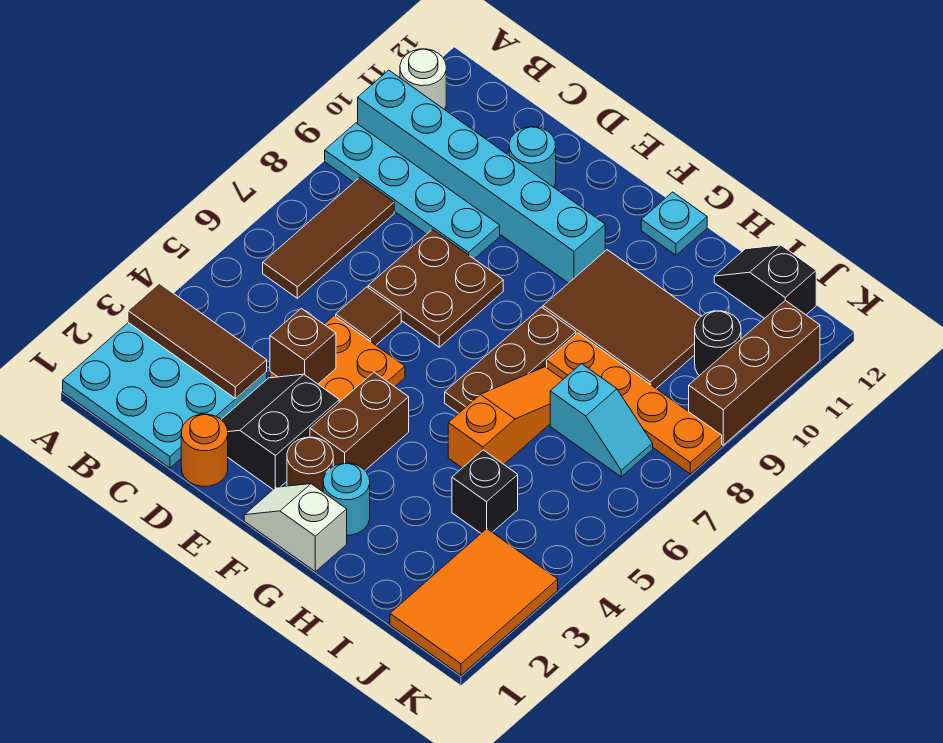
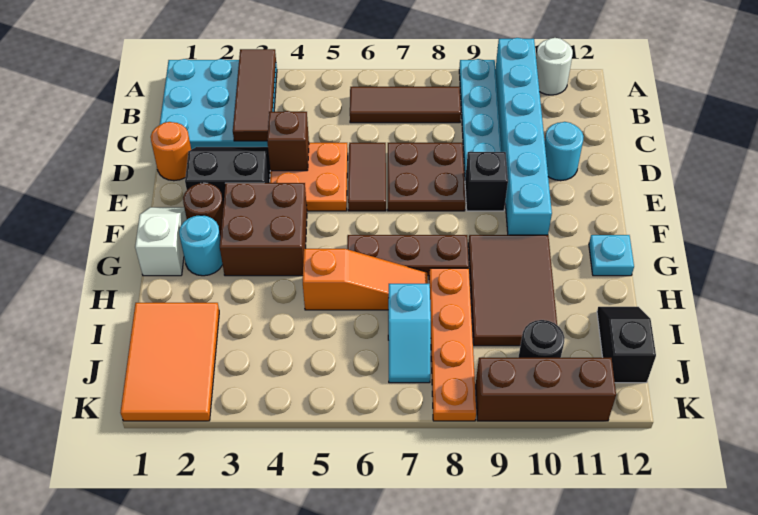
brown tile D6 level 1 -> brown tile D6:E6 level 1
brown brick F3:F4 level 1 -> brown brick F3:G4 level 1
black brick I4 level 1 -> black brick E9 level 1
orange tile J1:K3 level 1 -> orange tile I1:K2 level 1

